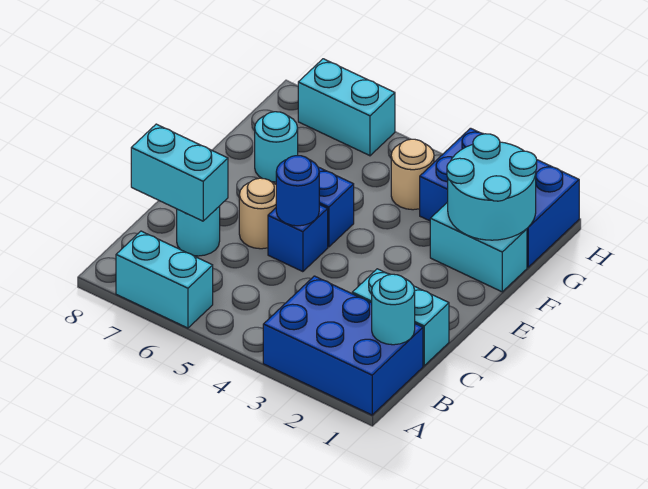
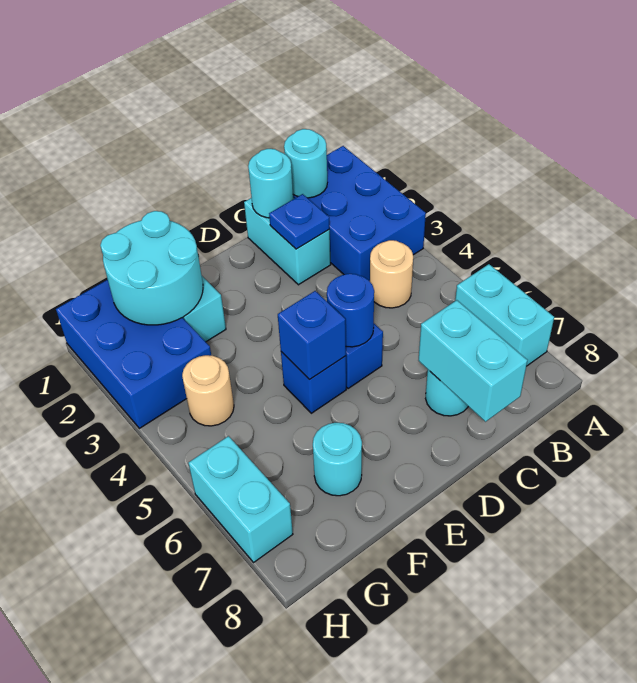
none -> cyan round brick C1 level 2
none -> blue plate C2 level 2
tan round brick D6 level 1 -> tan round brick B4 level 1
none -> blue brick E5 level 2

